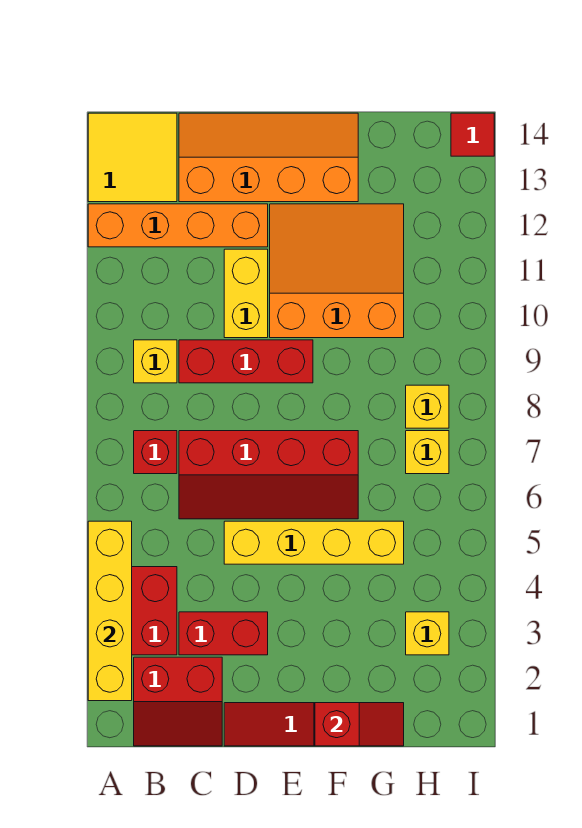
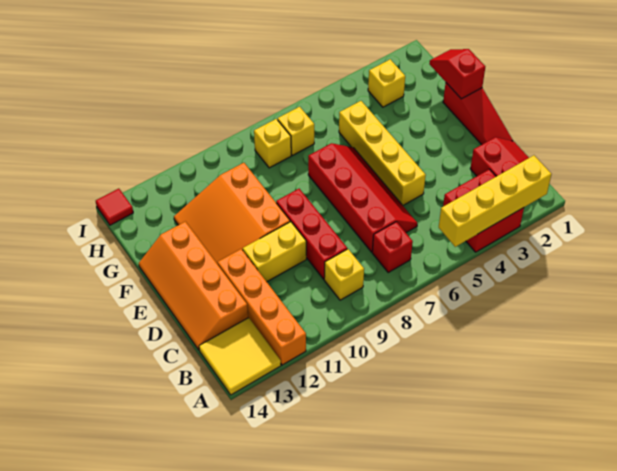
red brick C3:D3 level 1 -> none

